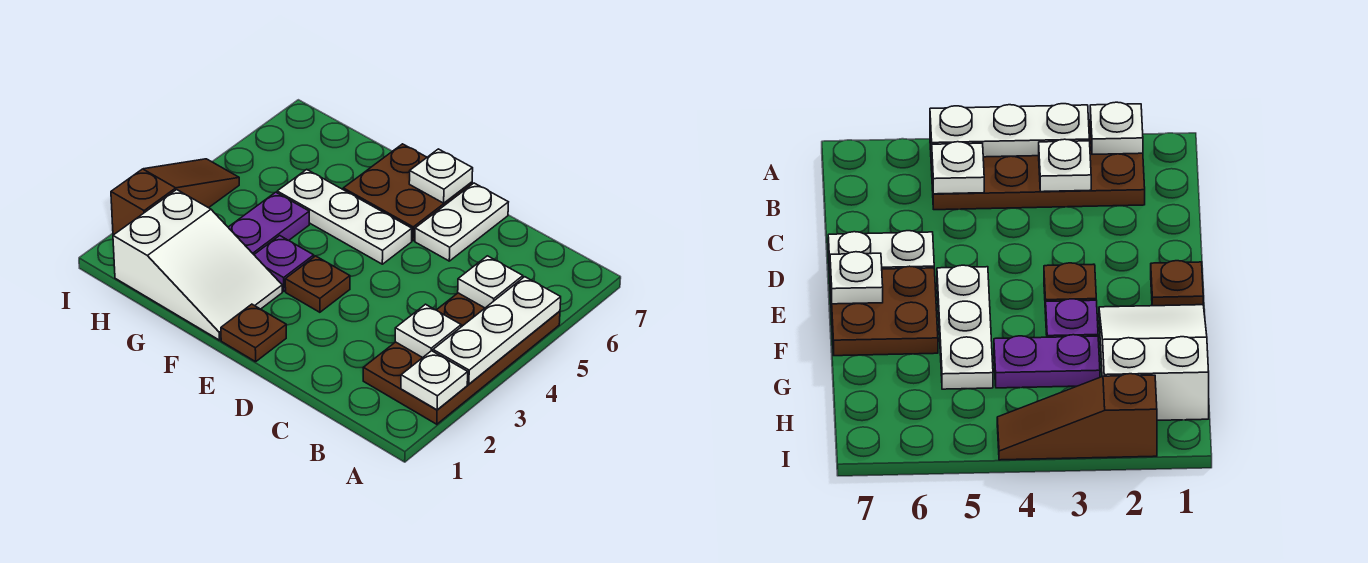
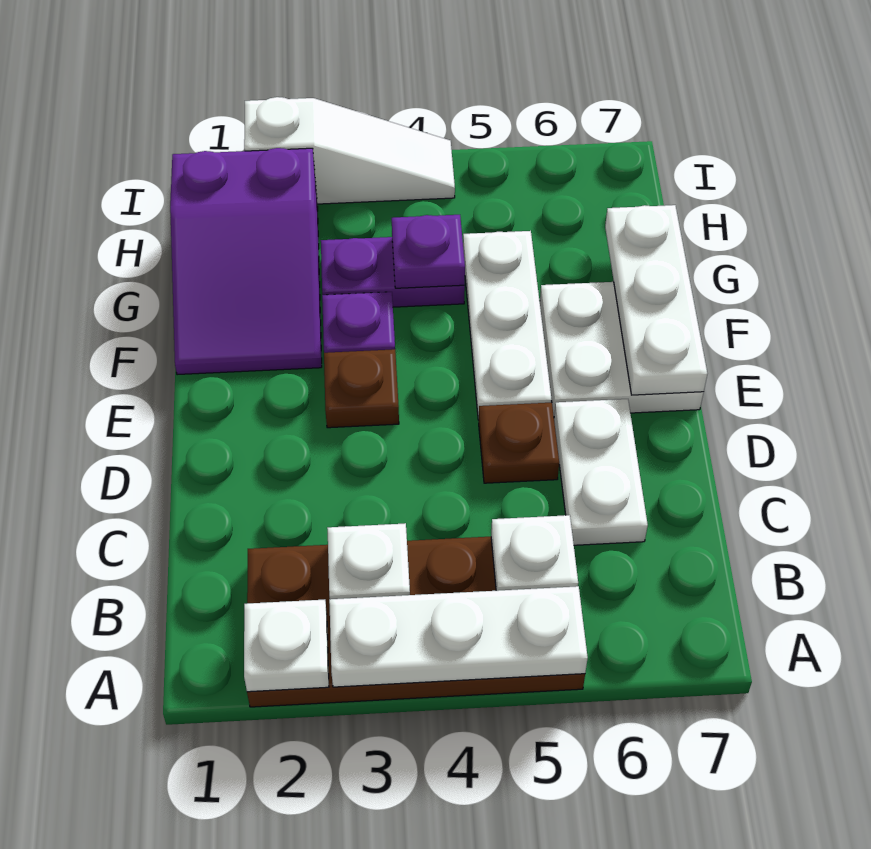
white plate D6:D7 level 1 -> white plate C6:D6 level 1
brown plate E1 level 1 -> brown plate D5 level 1
brown plate E6:F7 level 1 -> white plate E6:F7 level 1
white plate E7 level 2 -> white plate E7:G7 level 2
white slope F1:H2 level 1 top H -> purple slope F1:H2 level 1 top H
none -> purple plate G4 level 2
brown slope I2:I4 level 1 top 2 -> white slope I2:I4 level 1 top 2

